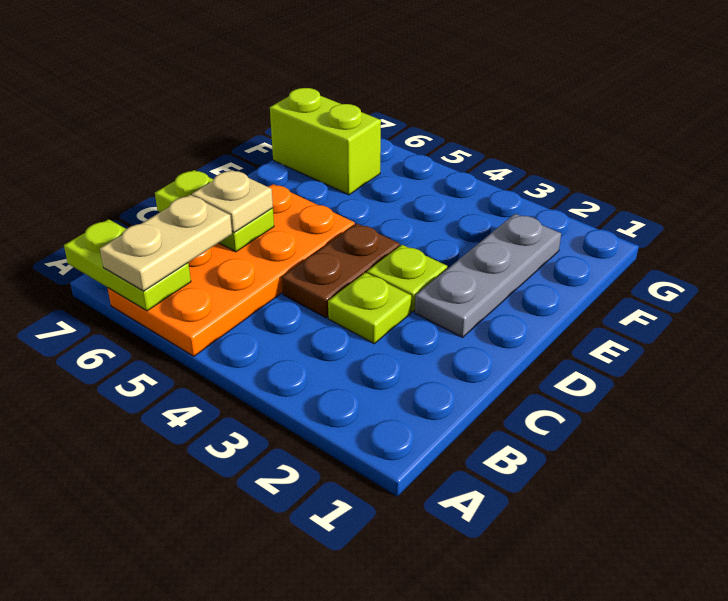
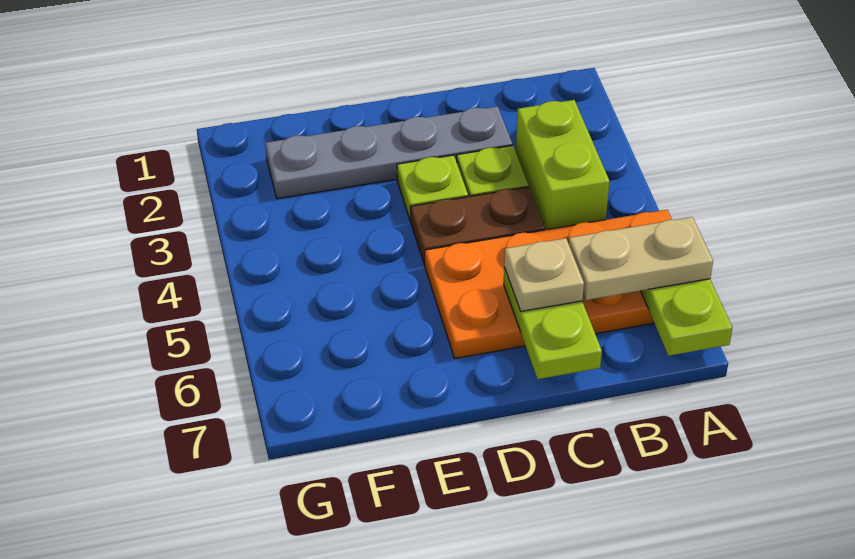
grey plate D2:F2 level 1 -> grey plate C2:F2 level 1
lime brick F6:F7 level 1 -> lime brick B3:B4 level 1

